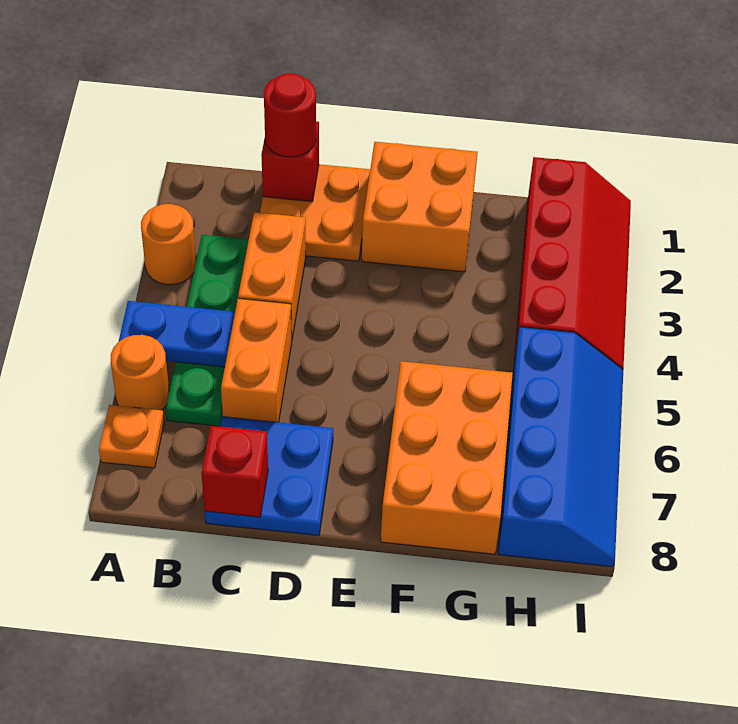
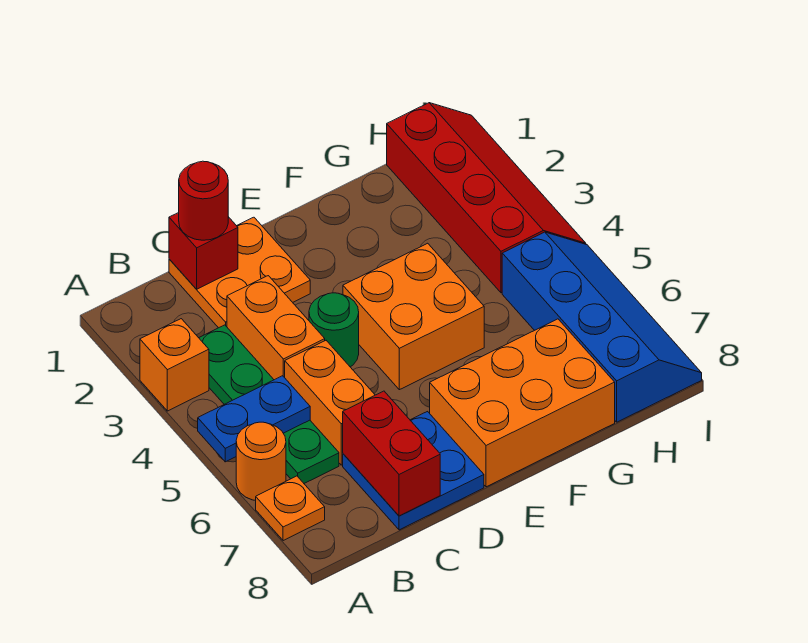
orange round brick A3 level 1 -> orange brick A3 level 1
red brick C8 level 2 -> red brick C7:C8 level 2
none -> green round brick D4 level 1
orange brick E1:F2 level 1 -> orange brick E4:F5 level 1
orange brick F6:G8 level 1 -> orange brick E7:G8 level 1

